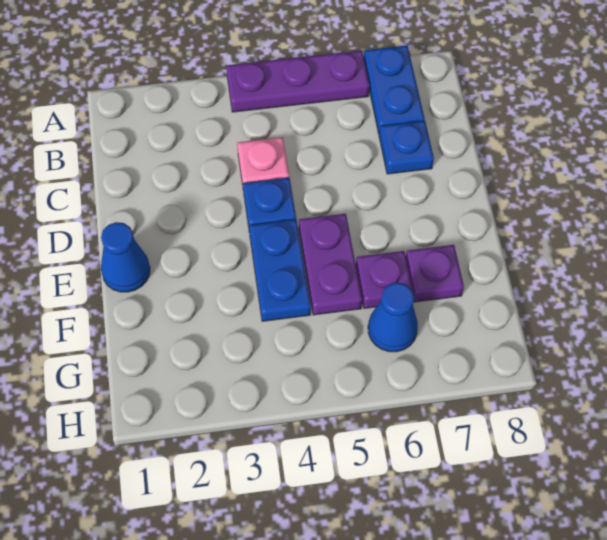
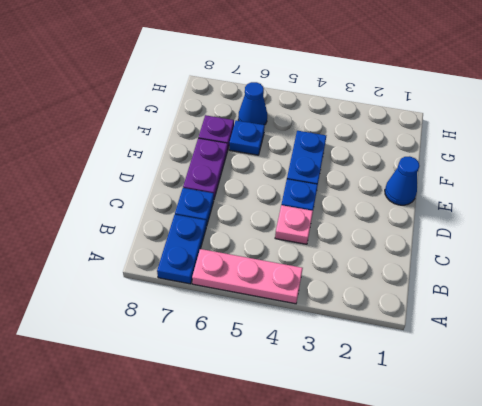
purple plate A4:A6 level 1 -> pink plate A4:A6 level 1
purple plate E5:F5 level 1 -> purple plate D7:E7 level 1
purple plate F6 level 1 -> blue plate F6 level 1

